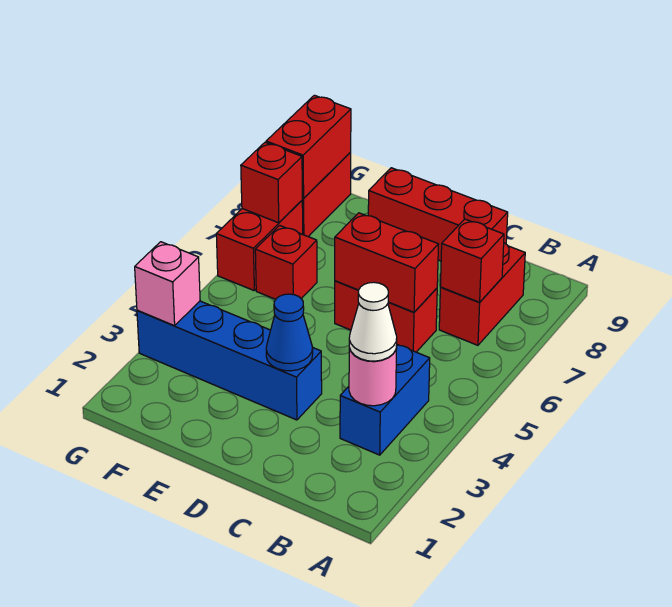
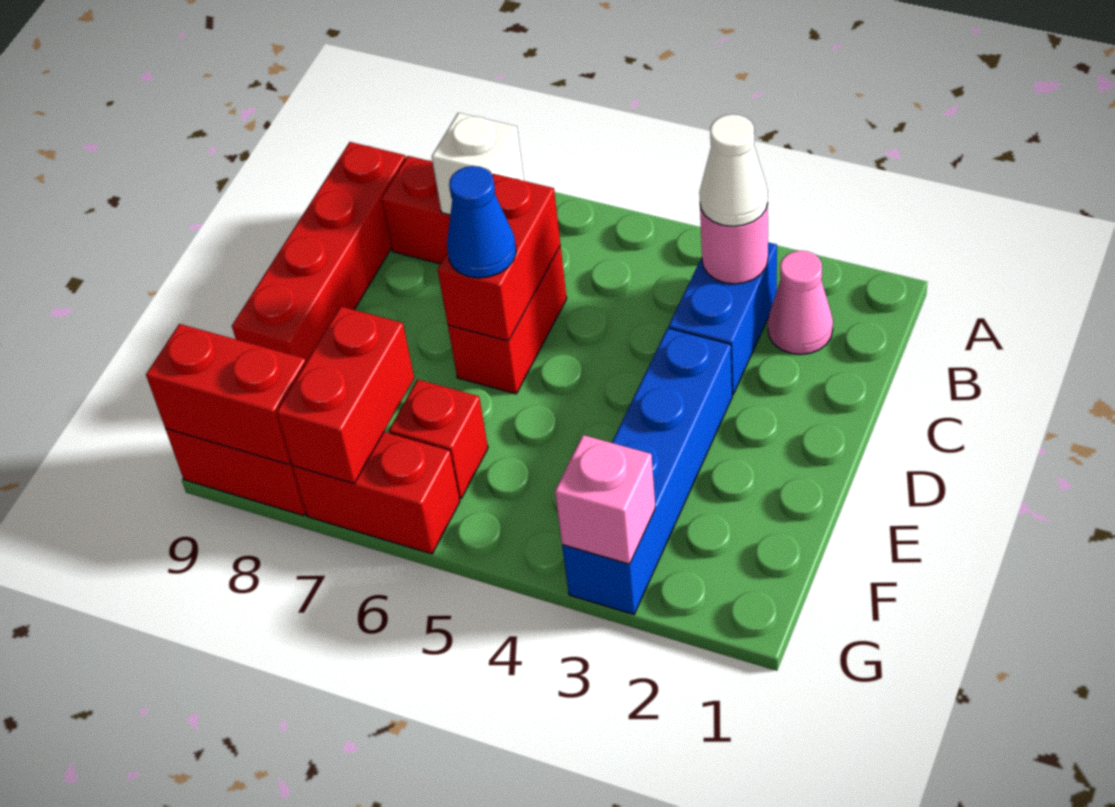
none -> pink cone B2 level 1
blue brick B3:B4 level 1 -> blue brick B3:C3 level 1
red brick B7 level 2 -> white brick B7 level 2
red brick C9:E9 level 1 -> red brick B9:E9 level 1
blue cone D3 level 2 -> blue cone D6 level 3
red brick G7 level 2 -> red brick F7:G7 level 2

